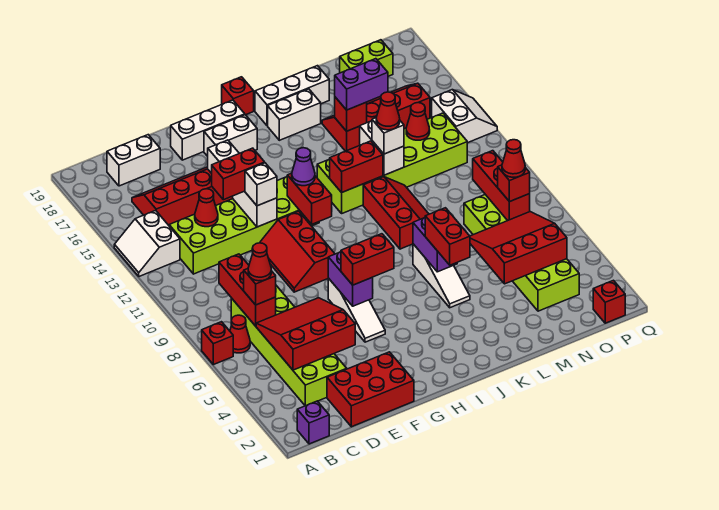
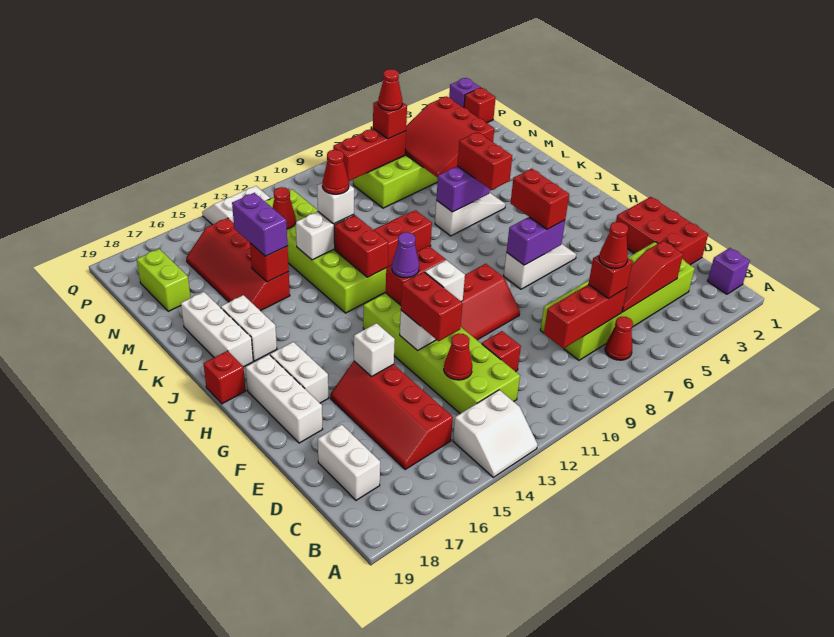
red brick A7 level 1 -> red brick D11 level 1
red slope C4:E6 level 2 top 4 -> red slope C4:C6 level 2 top 4
red brick K5:K6 level 3 -> red brick J6:K6 level 3
none -> purple brick Q1 level 1

